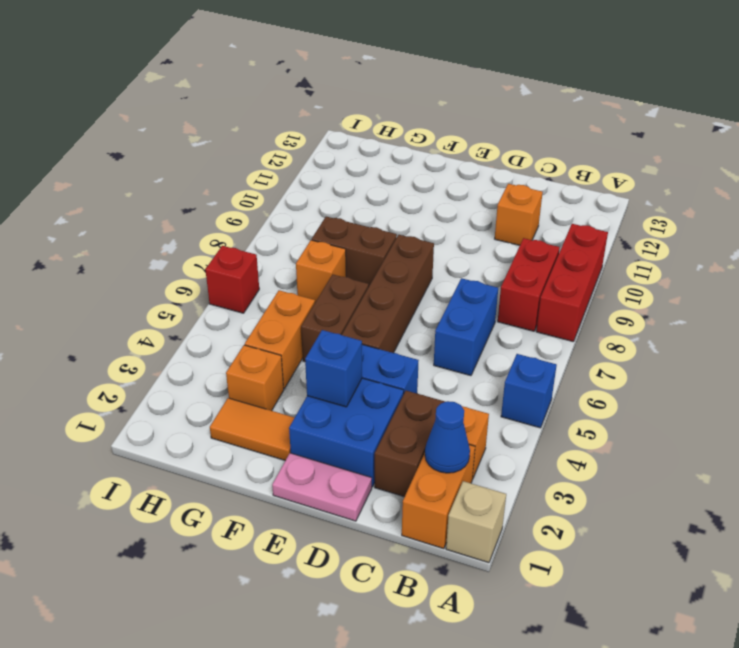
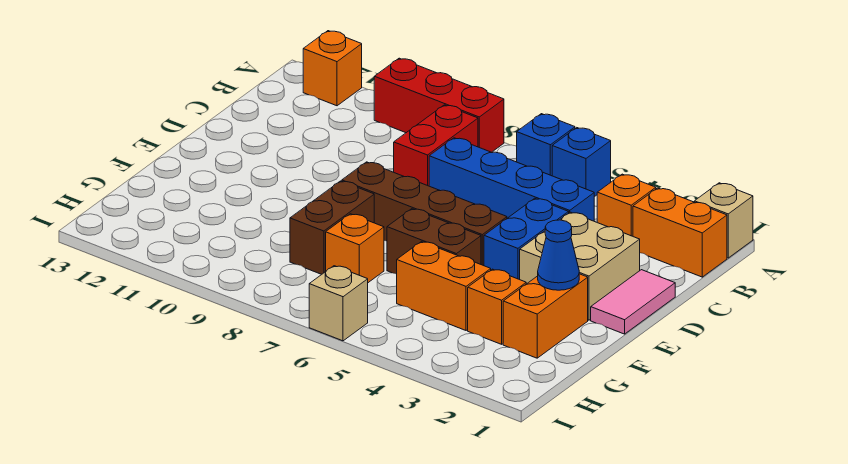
blue cone B2 level 2 -> blue cone F2 level 2
red brick B8:B9 level 1 -> red brick B8:C8 level 1
brown brick C2:C3 level 1 -> none
blue brick C6:C7 level 1 -> blue brick C4:C7 level 1
orange brick C11 level 1 -> orange brick A12 level 1
pink plate D1:E1 level 1 -> pink tile D1:E1 level 1
blue brick D2:E3 level 1 -> tan brick D2:E3 level 1
blue brick E3 level 2 -> blue brick A6 level 1
orange tile F2:G2 level 1 -> orange brick F2:G2 level 1
red brick I6 level 1 -> tan brick I6 level 1

